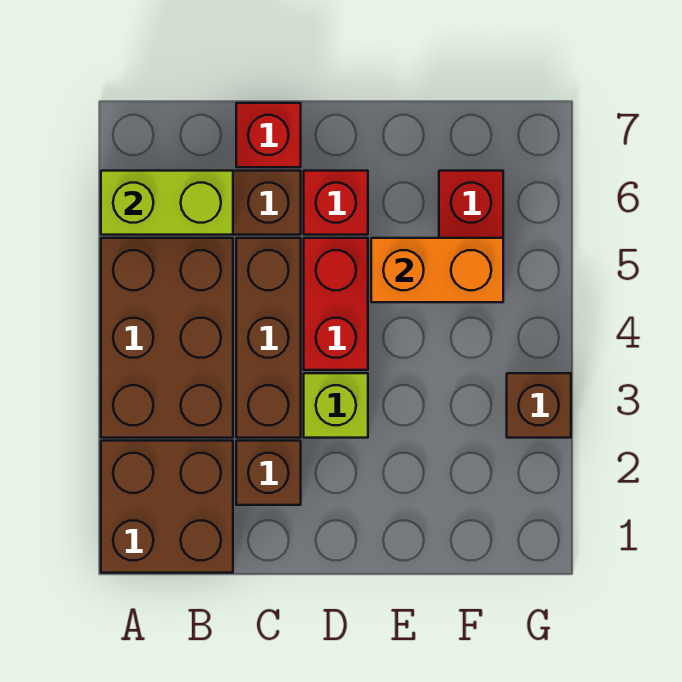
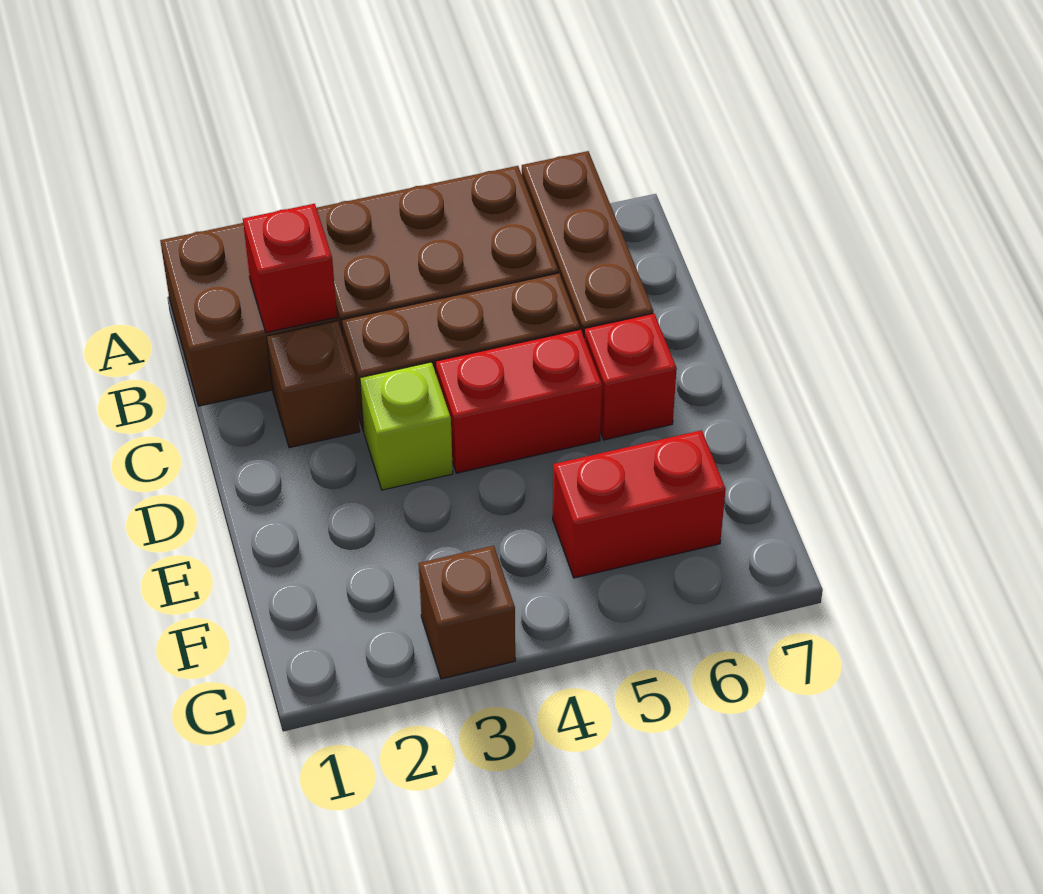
lime brick A6:B6 level 2 -> none
red brick C7 level 1 -> red brick B2 level 2
orange brick E5:F5 level 2 -> none

